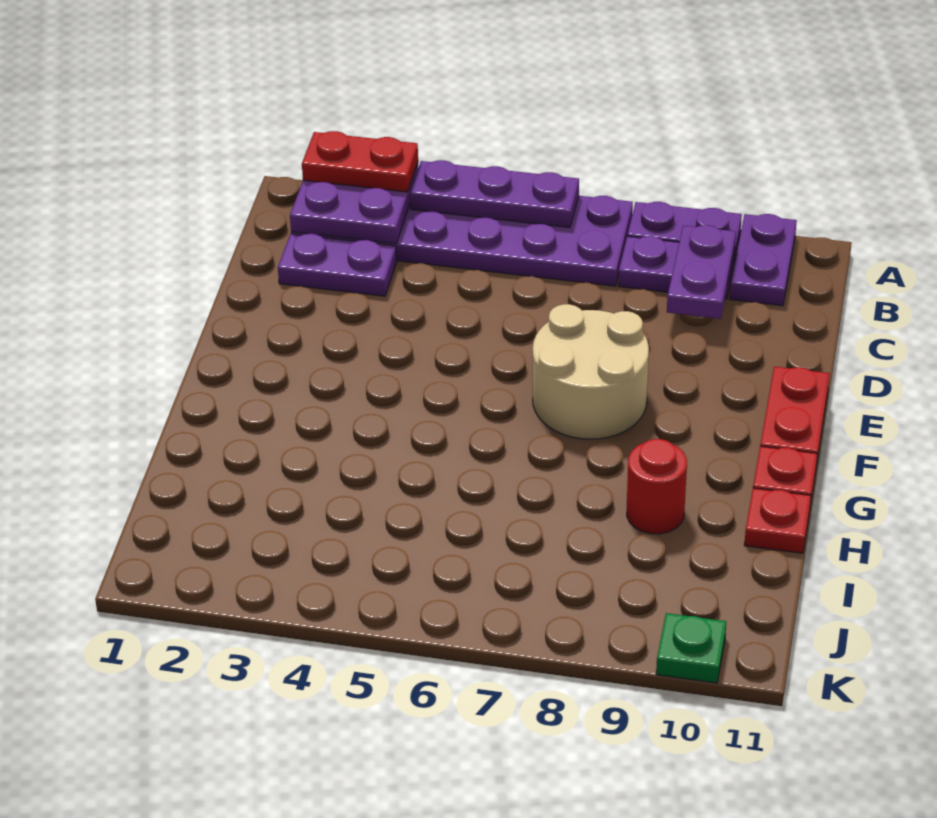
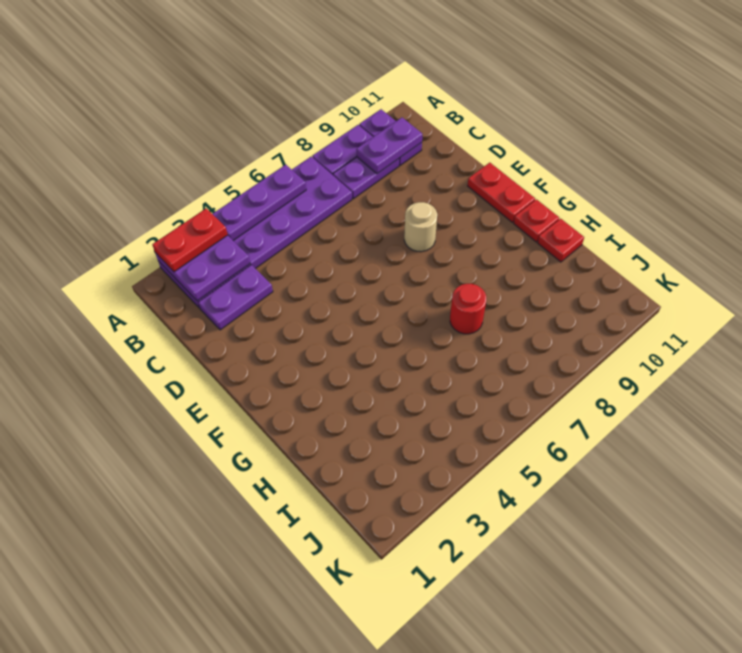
purple plate B9:C9 level 2 -> purple plate B9:B10 level 2
tan round brick E7:F8 level 1 -> tan round brick E8 level 1
red round brick H9 level 1 -> red round brick H7 level 1
green plate K10 level 1 -> none

